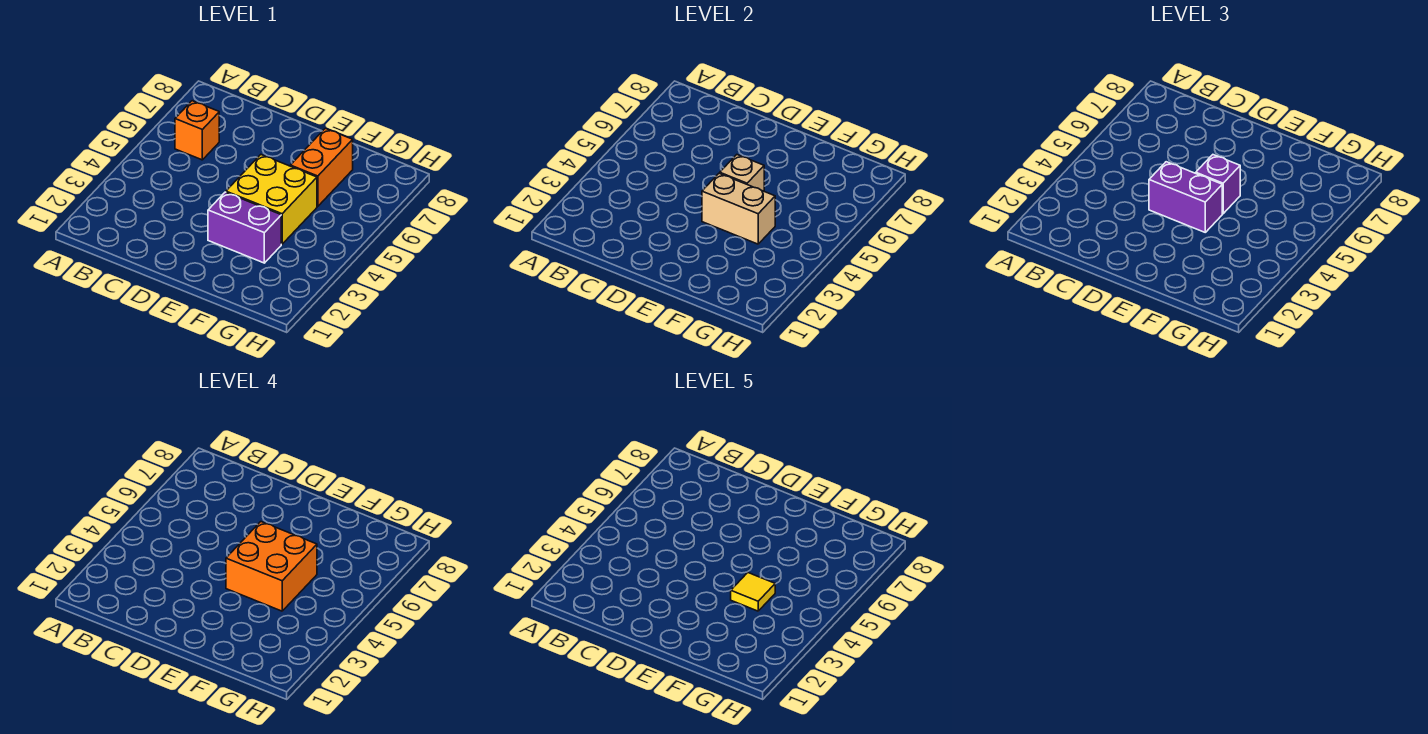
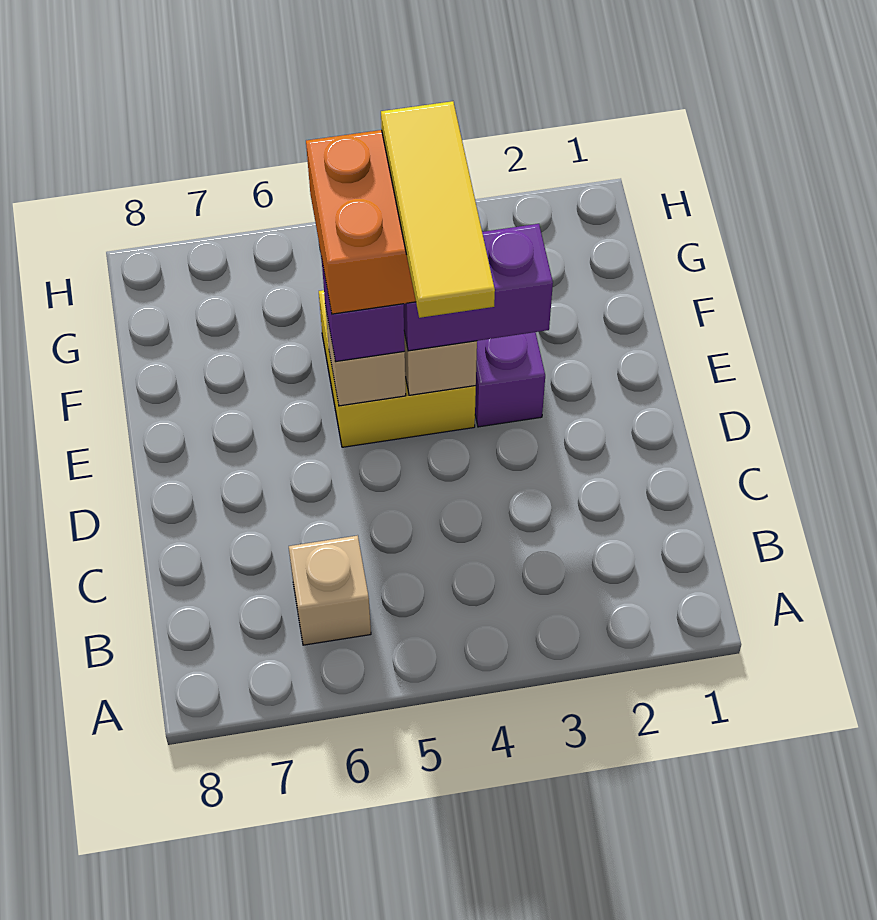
orange brick B6 level 1 -> tan brick B6 level 1
purple brick D4:E4 level 3 -> purple brick E3:E4 level 3
yellow tile F4 level 5 -> yellow tile D4:F4 level 5
orange brick F6:F7 level 1 -> none

